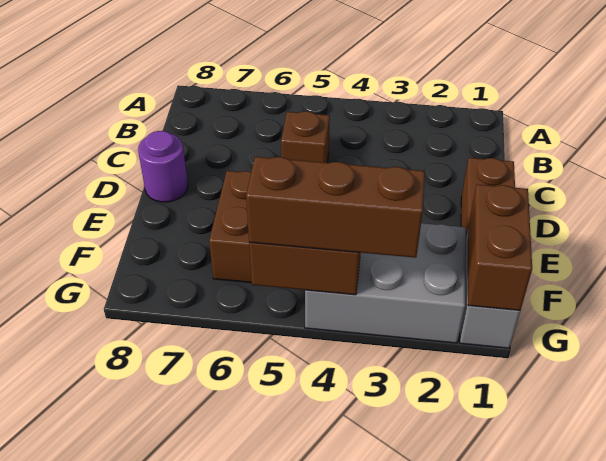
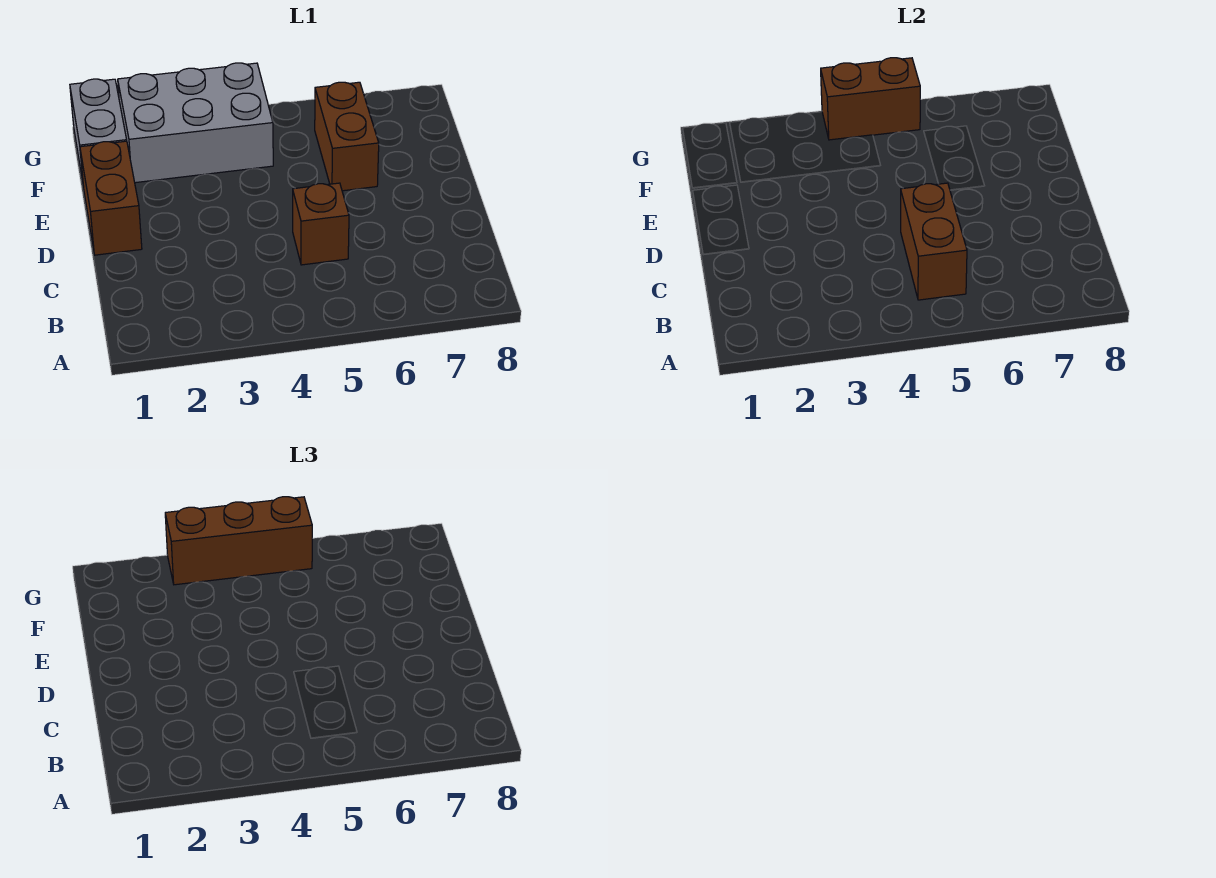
purple round brick D8 level 1 -> none
brown brick F1:G1 level 2 -> brown brick B5:C5 level 2

